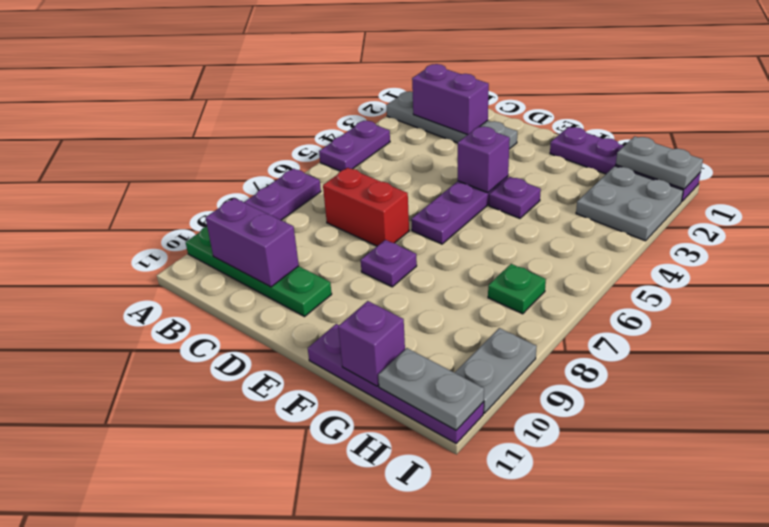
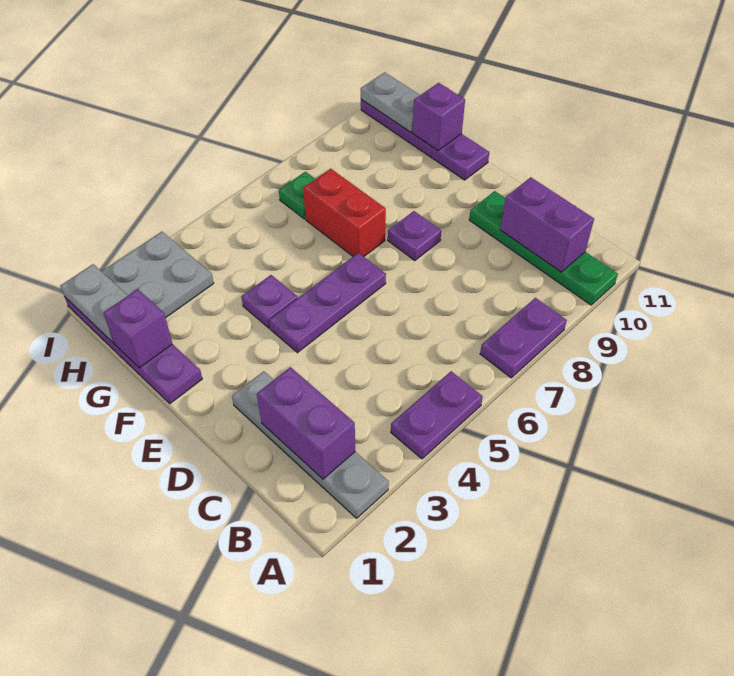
red brick C7:D7 level 1 -> red brick F7:G7 level 1
purple brick E4 level 2 -> purple brick G1 level 2
grey plate I9:I10 level 1 -> none

